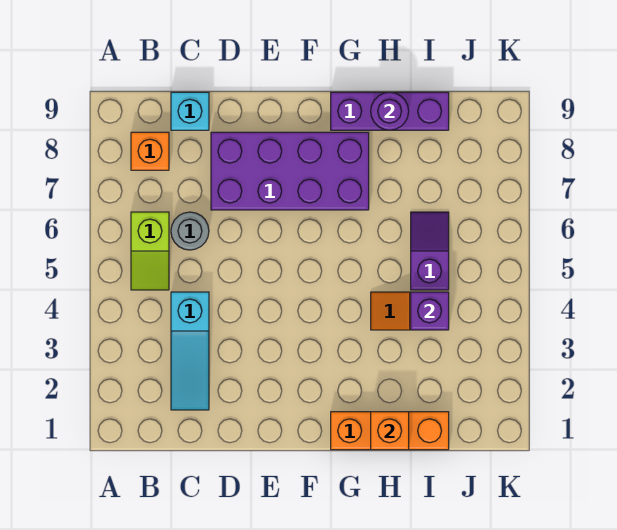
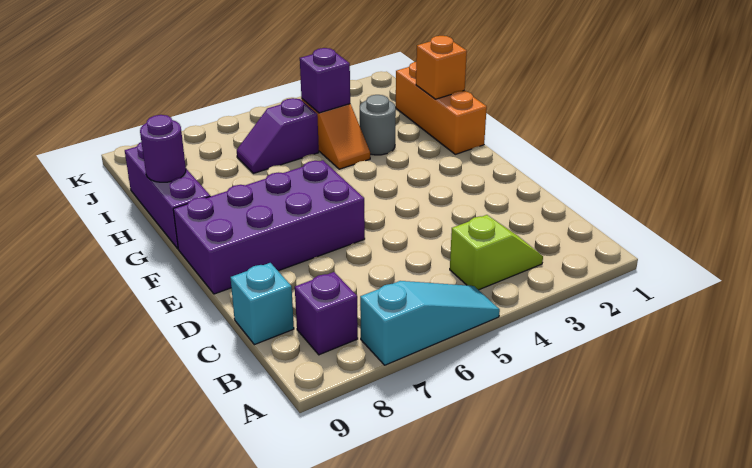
lime slope B5:B6 level 1 top 6 -> lime slope B3:B4 level 1 top 4
orange brick B8 level 1 -> purple brick B8 level 1
cyan slope C2:C4 level 1 top 4 -> cyan slope A5:A7 level 1 top 7
grey round brick C6 level 1 -> grey round brick H3 level 1
purple brick D7:G8 level 1 -> purple brick E6:F9 level 1

